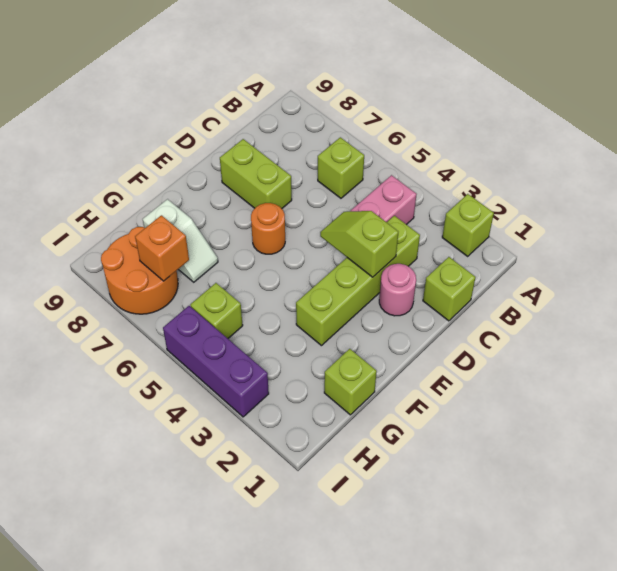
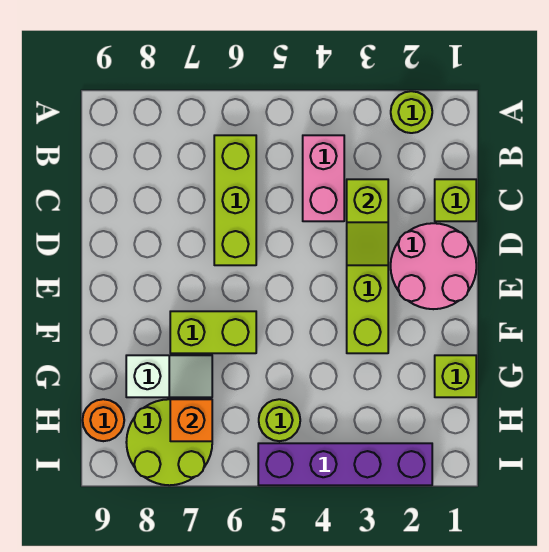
lime brick A2 level 1 -> lime round brick A2 level 1
lime brick B6 level 1 -> lime brick B6:D6 level 1
pink round brick D2 level 1 -> pink round brick D1:E2 level 1
lime slope D3:D4 level 2 top 3 -> lime slope C3:D3 level 2 top C
lime brick D7:D8 level 1 -> lime brick F6:F7 level 1
orange round brick E6 level 1 -> orange round brick H9 level 1
lime brick H5 level 1 -> lime round brick H5 level 1
orange round brick H7:I8 level 1 -> lime round brick H7:I8 level 1
purple brick I3:I5 level 1 -> purple brick I2:I5 level 1

